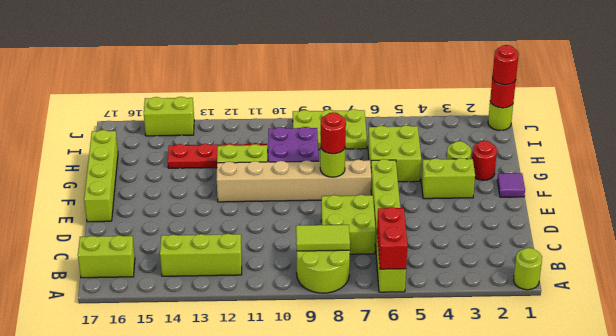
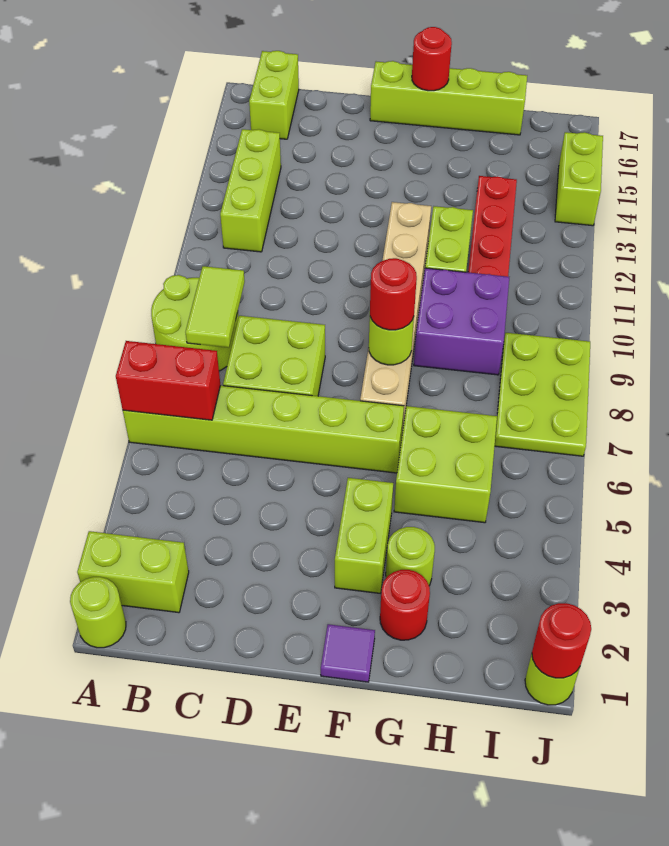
none -> lime brick A2:B2 level 1
red round brick J1 level 3 -> red round brick F17 level 2

